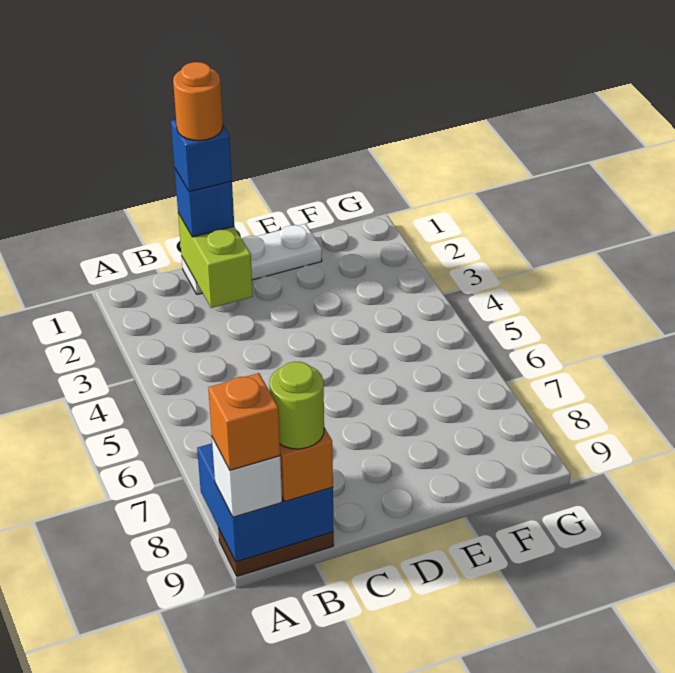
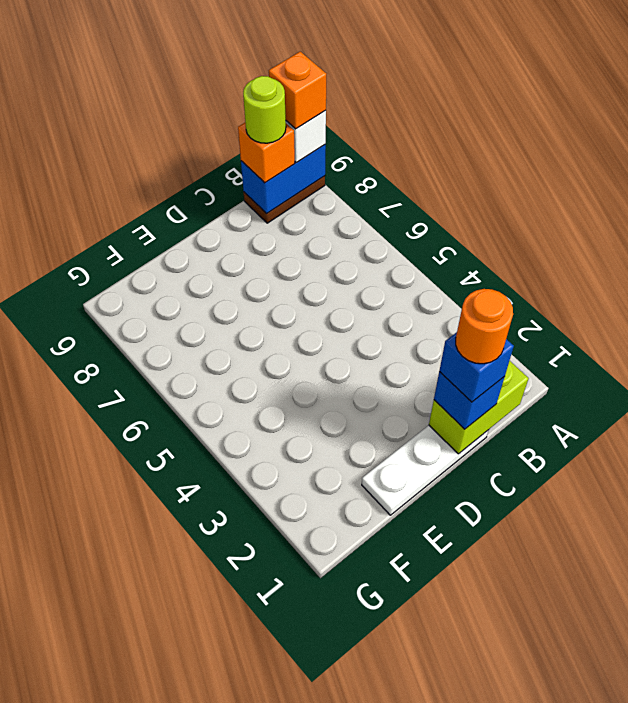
blue brick A8:B9 level 2 -> blue brick A9:B9 level 2
lime brick C1:C2 level 2 -> lime brick B1:C1 level 2

